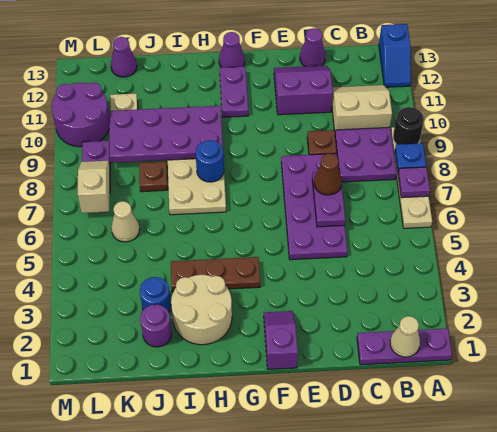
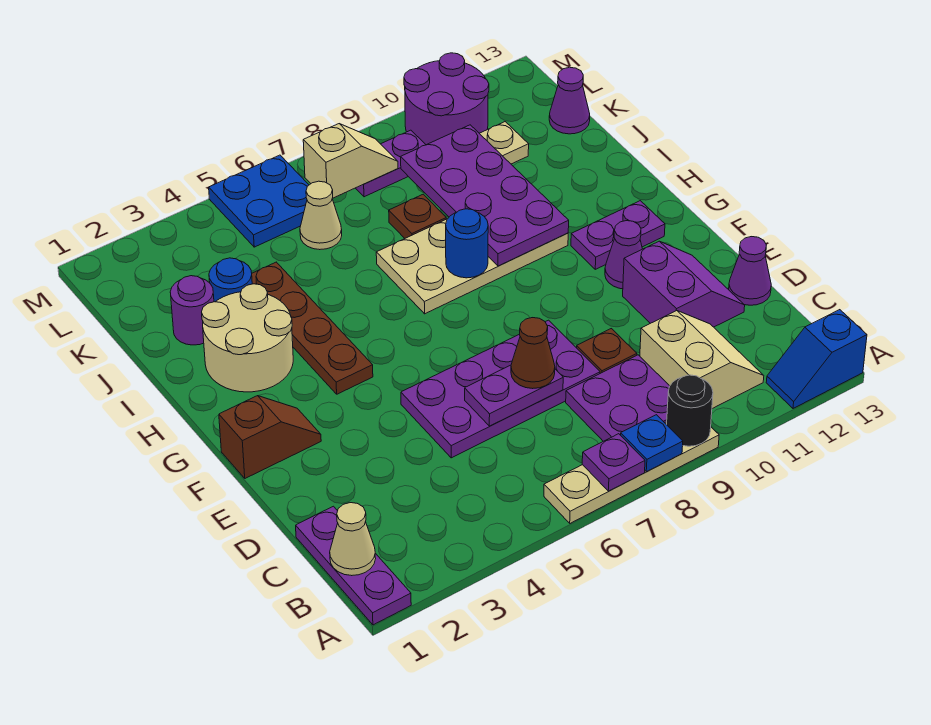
purple slope F1:F2 level 1 top 1 -> brown slope F1:F2 level 1 top 1
brown plate G4:I4 level 1 -> brown plate G4:J4 level 1
purple cone G13 level 1 -> purple cone F11 level 1
none -> blue plate L5:M6 level 1

